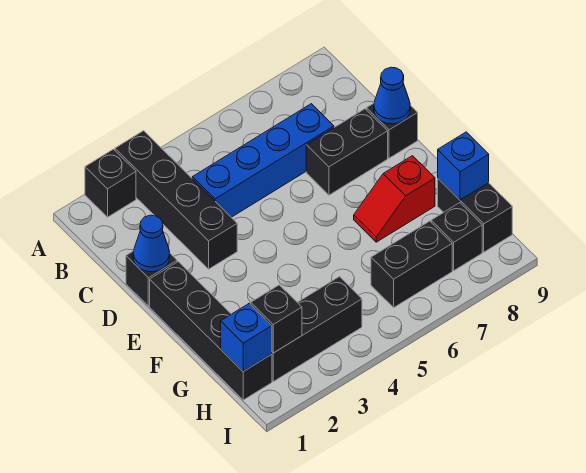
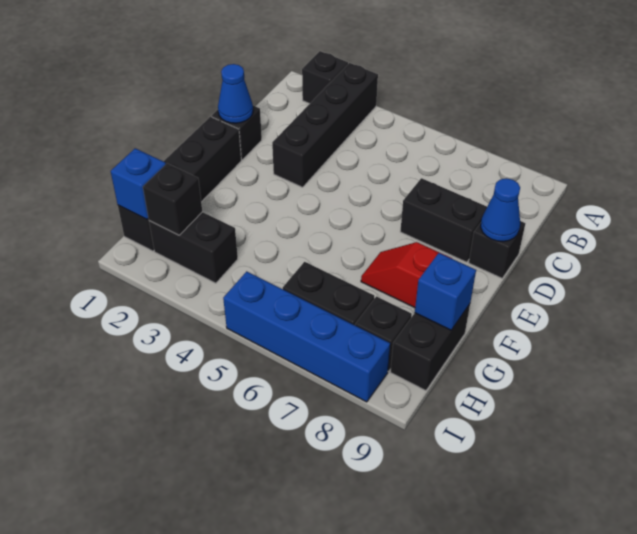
blue brick C4:C7 level 1 -> blue brick I5:I8 level 1
black brick H2:H4 level 1 -> black brick H2:H3 level 1

